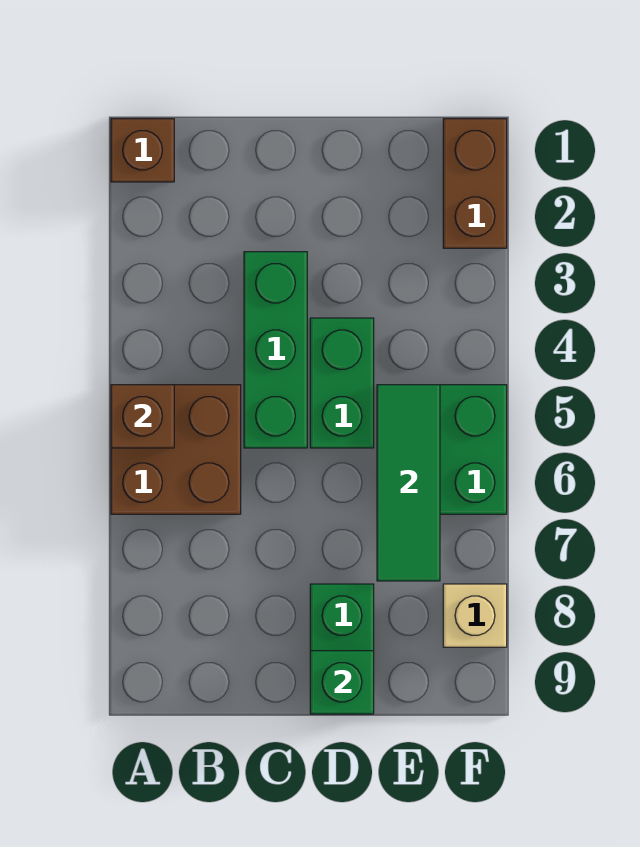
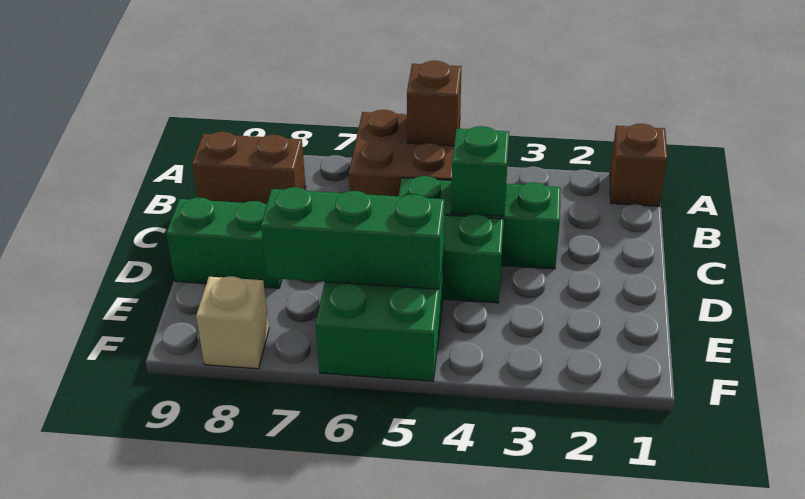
green brick D9 level 2 -> green brick C4 level 2
green tile E5:E7 level 2 -> green brick E5:E7 level 2
brown brick F1:F2 level 1 -> brown brick B8:B9 level 1

